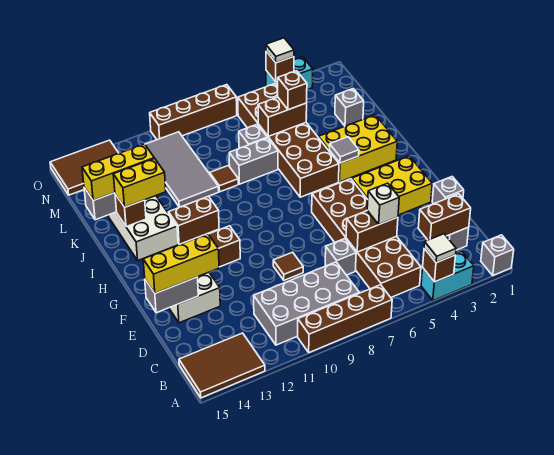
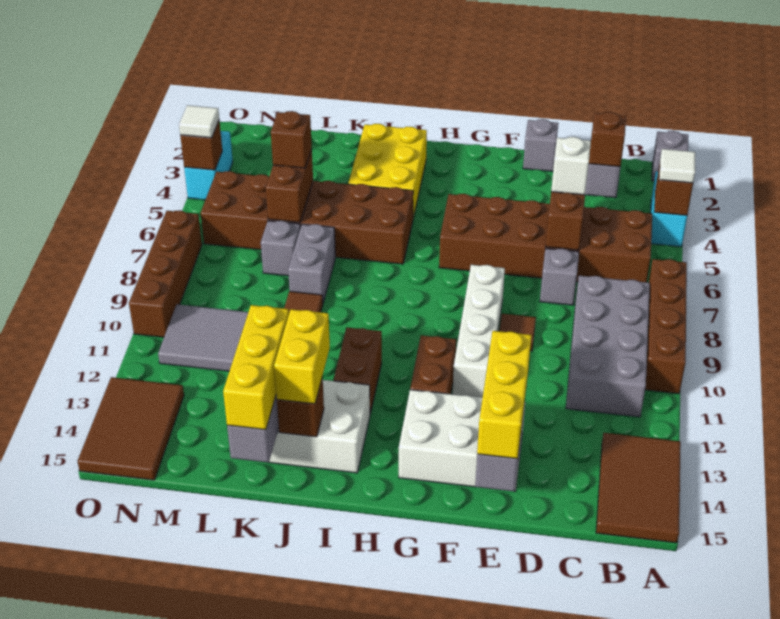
brown brick C2:C3 level 2 -> brown brick C2 level 2
yellow brick F2:G4 level 1 -> none
none -> white brick F8:F11 level 1
grey tile I4 level 2 -> none
grey brick L2 level 1 -> none

